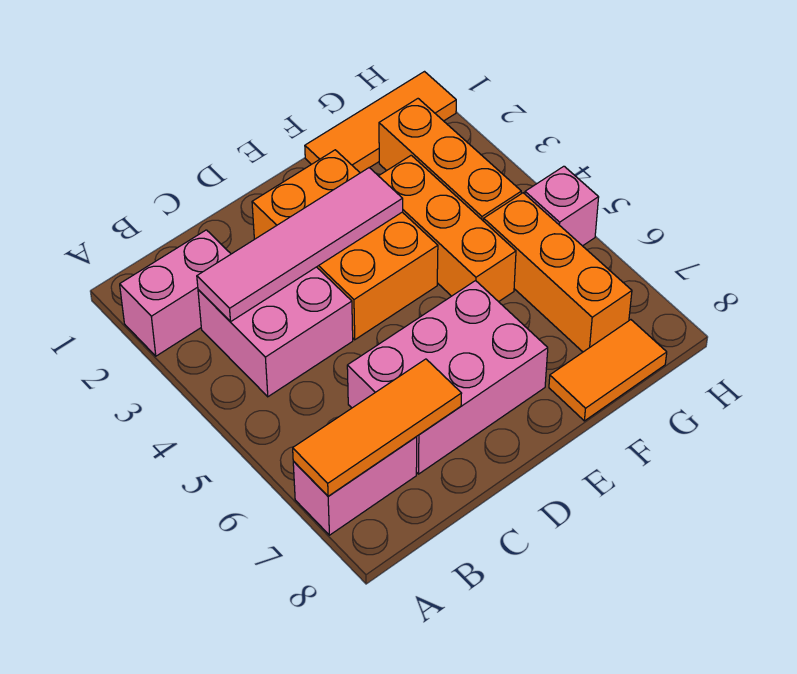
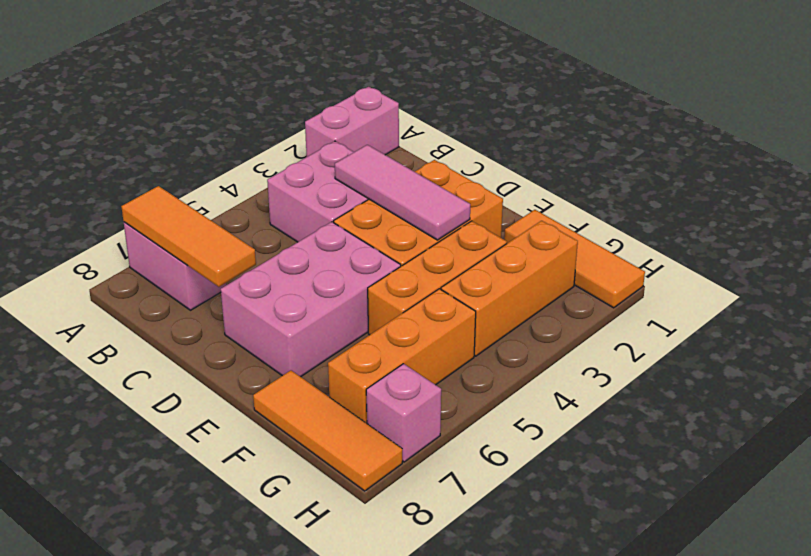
pink brick A2:B2 level 1 -> pink brick A1:A2 level 1
pink tile B3:E3 level 2 -> pink tile C3:E3 level 2
pink brick C6:E7 level 1 -> pink brick D5:E7 level 1
orange tile F8:G8 level 1 -> orange tile F8:H8 level 1
pink brick H5 level 1 -> pink brick H7 level 1

